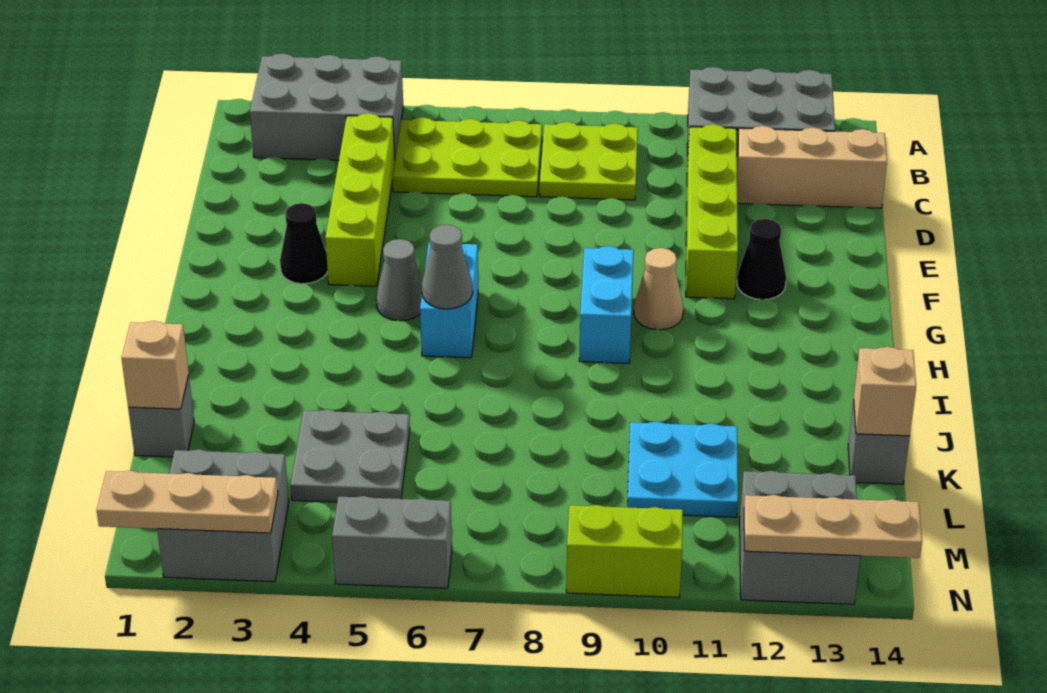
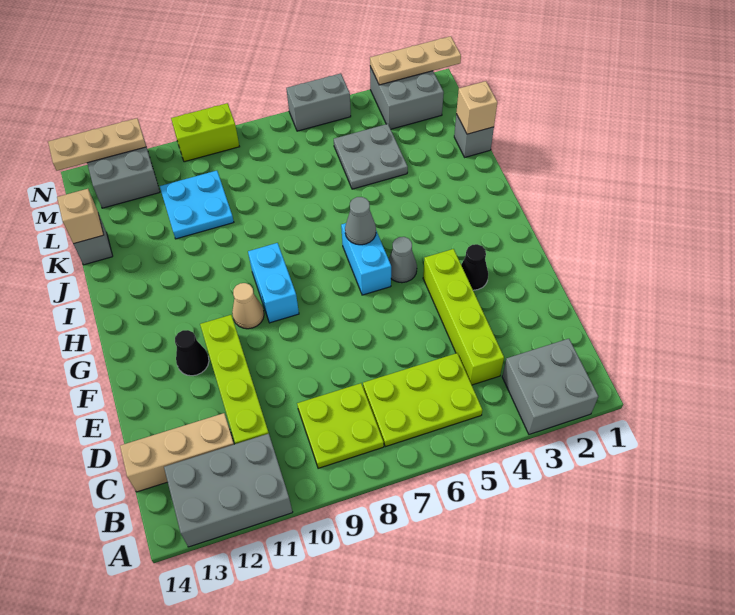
grey brick A2:B4 level 1 -> grey brick A2:B3 level 1

